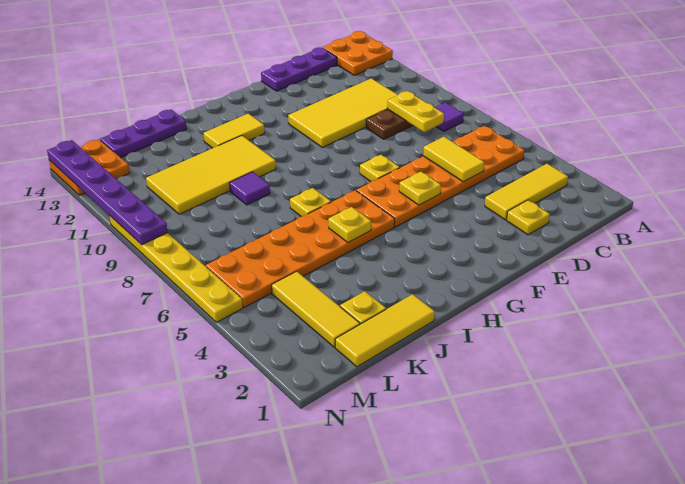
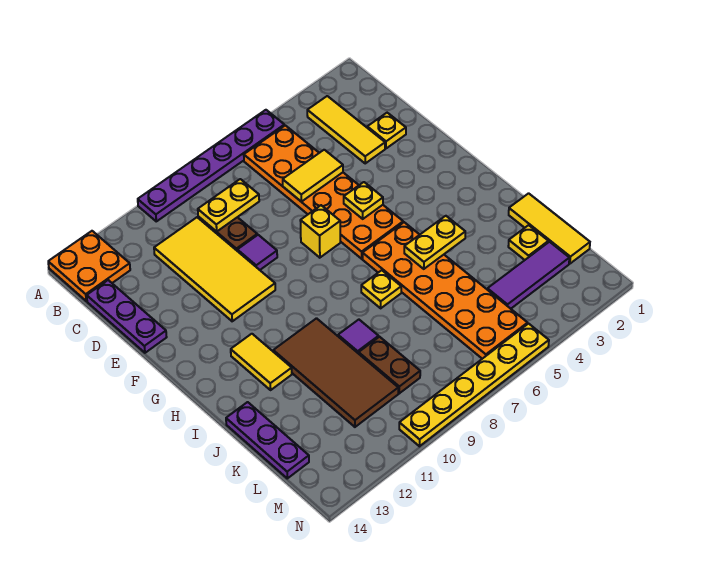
purple tile B8 level 1 -> purple tile E9 level 1
yellow plate F7 level 1 -> yellow brick F7 level 1
yellow plate I5 level 2 -> yellow plate I4:I5 level 2
yellow tile I10:L11 level 1 -> brown tile I10:L11 level 1
none -> brown plate K9:L9 level 1
yellow tile L2:L4 level 1 -> purple tile L2:L4 level 1
orange plate M13:N14 level 1 -> none
purple plate N9:N14 level 2 -> purple plate A5:A10 level 1

